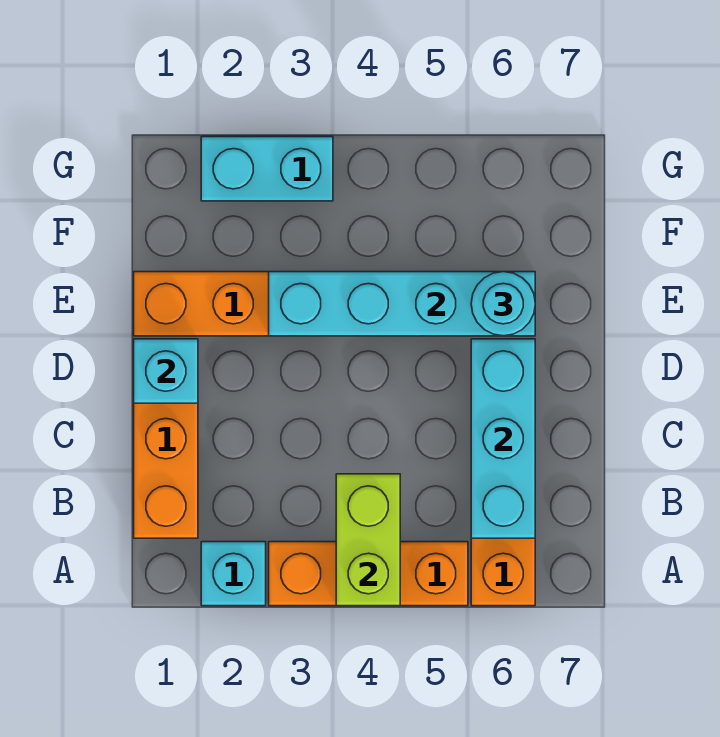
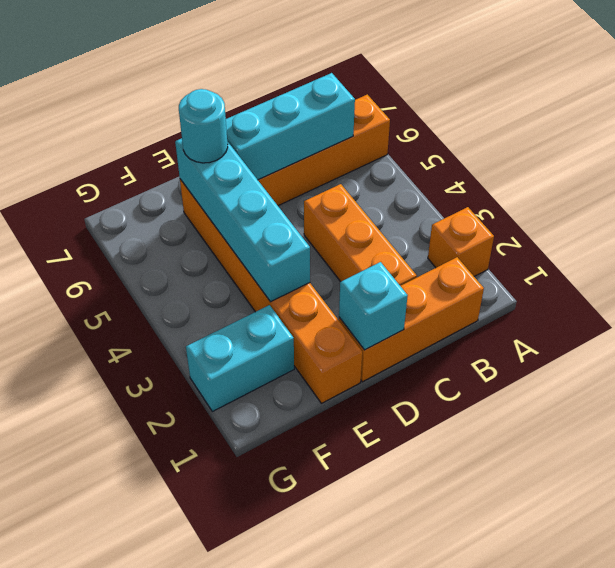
cyan brick A2 level 1 -> orange brick A2 level 1
orange brick A3:A5 level 1 -> orange brick C2:C4 level 1
lime brick A4:B4 level 2 -> none
cyan brick G2:G3 level 1 -> cyan brick F2:G2 level 1

